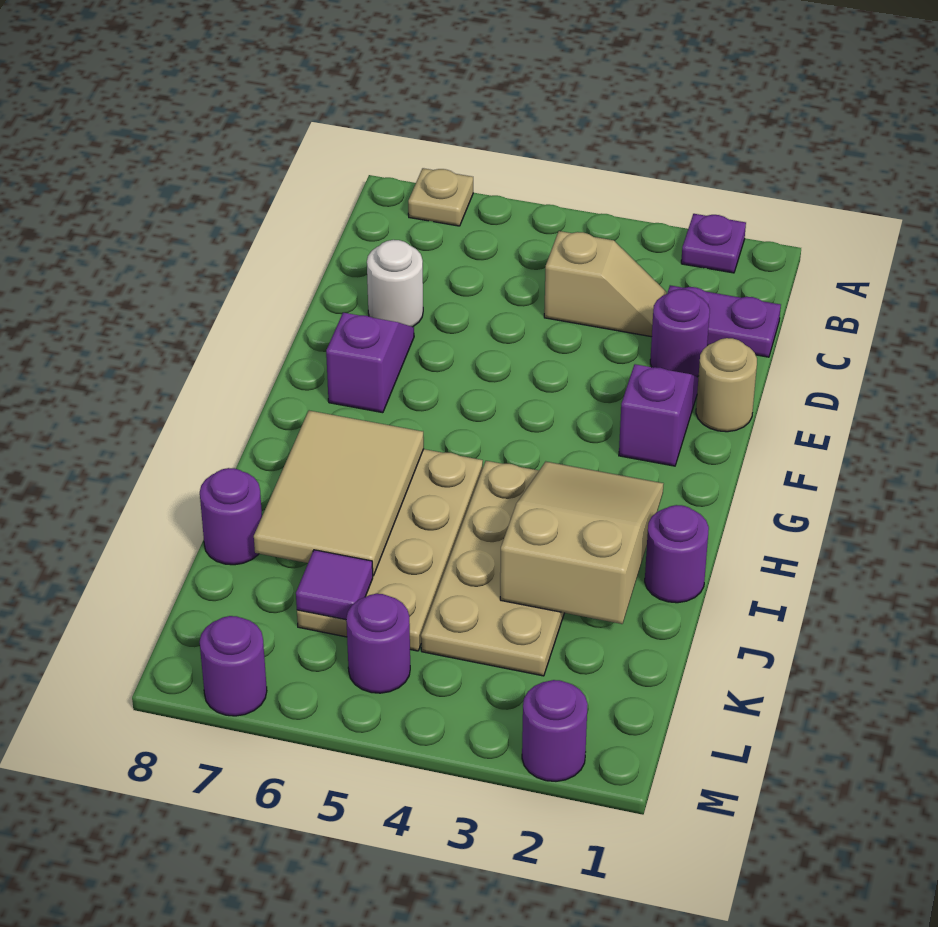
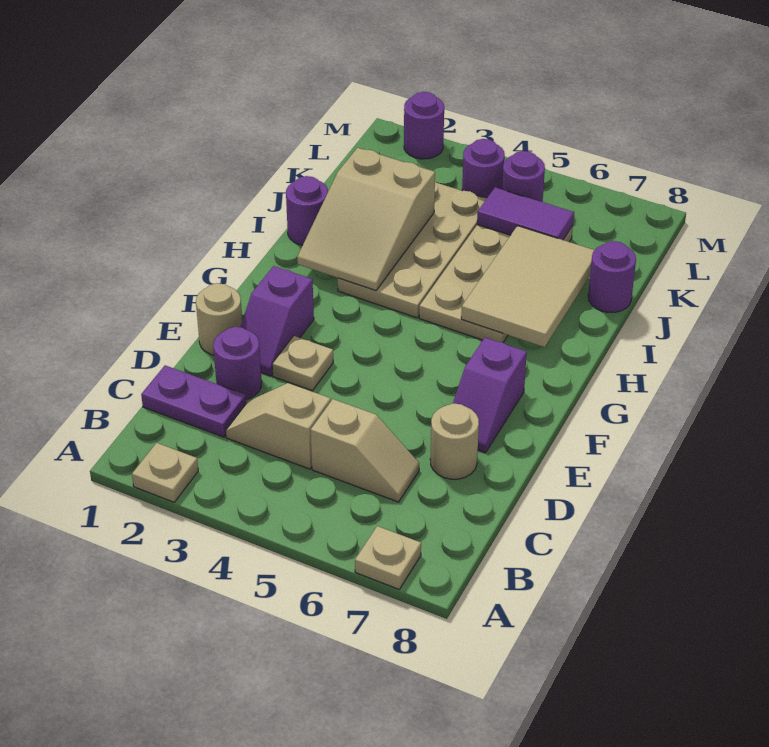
purple plate A2 level 1 -> tan plate A2 level 1
none -> tan slope C5:C6 level 1 top 5
white round brick D7 level 1 -> tan round brick D7 level 1
none -> tan plate E3 level 1
purple tile K6 level 2 -> purple tile K5:K6 level 2
purple round brick M7 level 1 -> purple round brick L4 level 1

